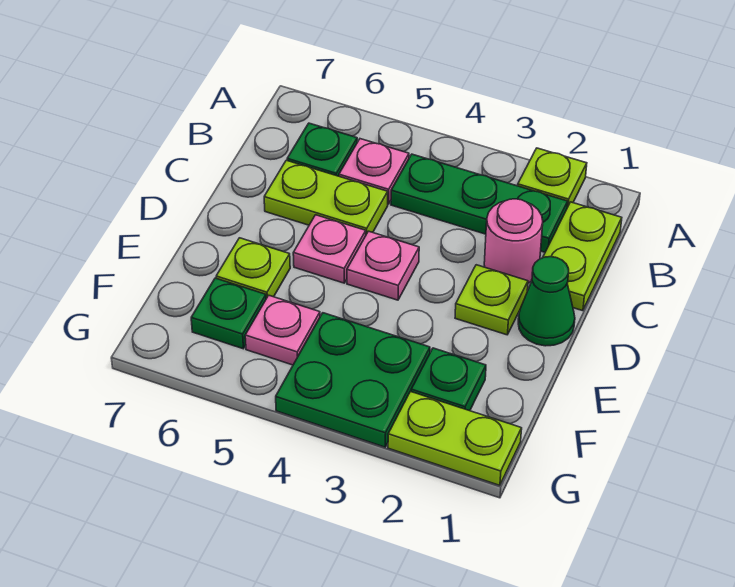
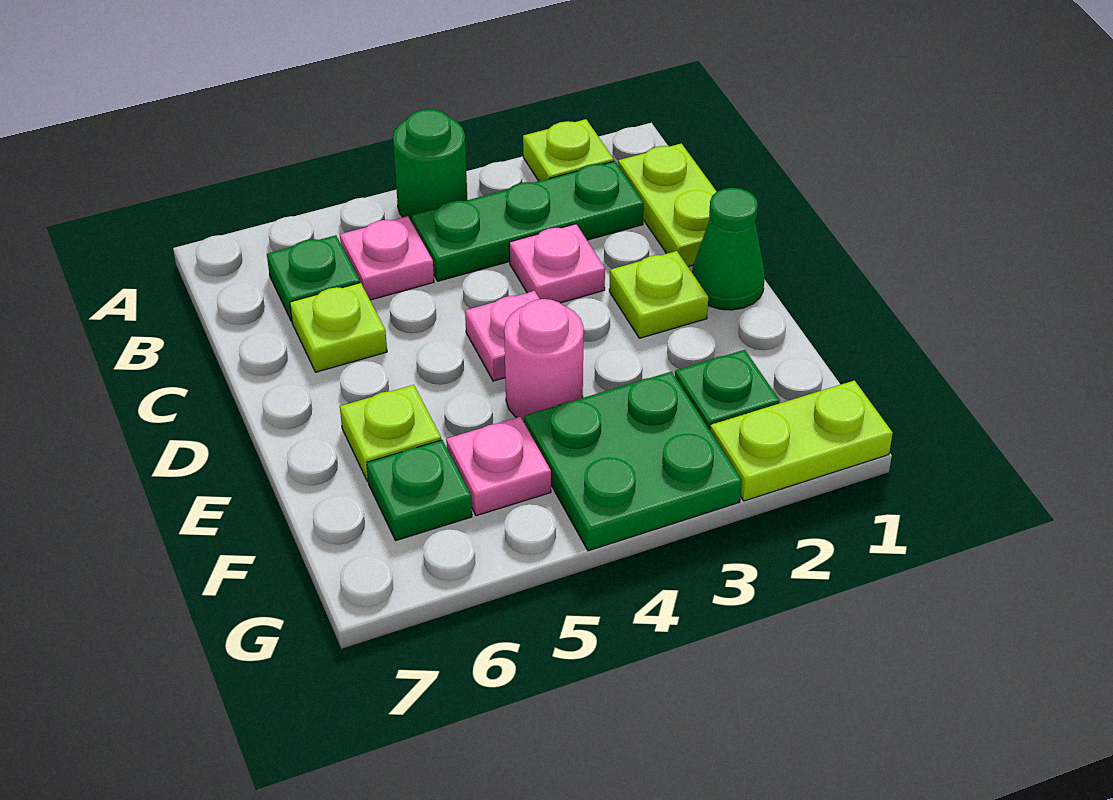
none -> green round brick A4 level 1
pink round brick C2 level 1 -> pink round brick E4 level 1
lime plate C5:C6 level 1 -> lime plate C6 level 1
pink plate D5 level 1 -> pink plate C3 level 1

